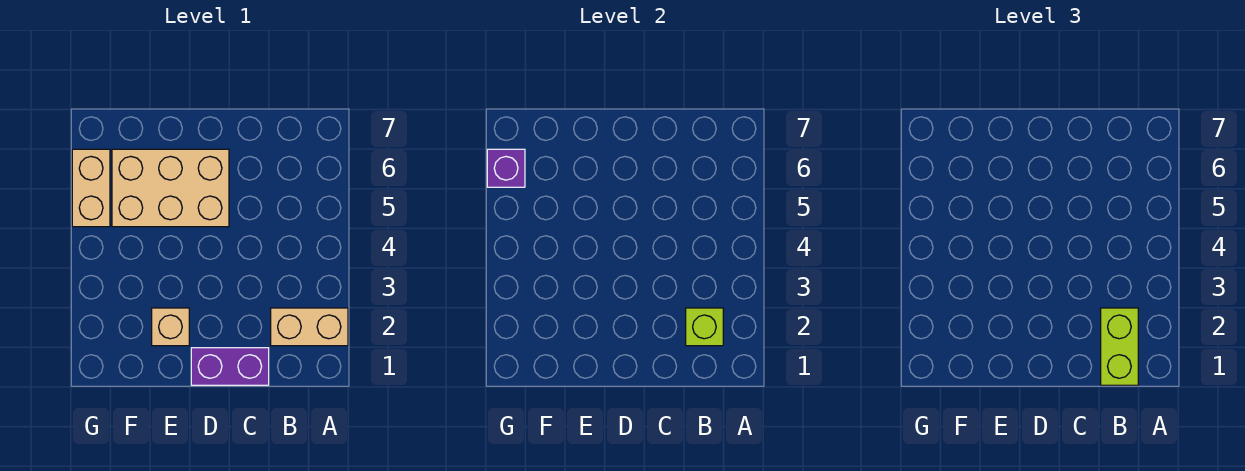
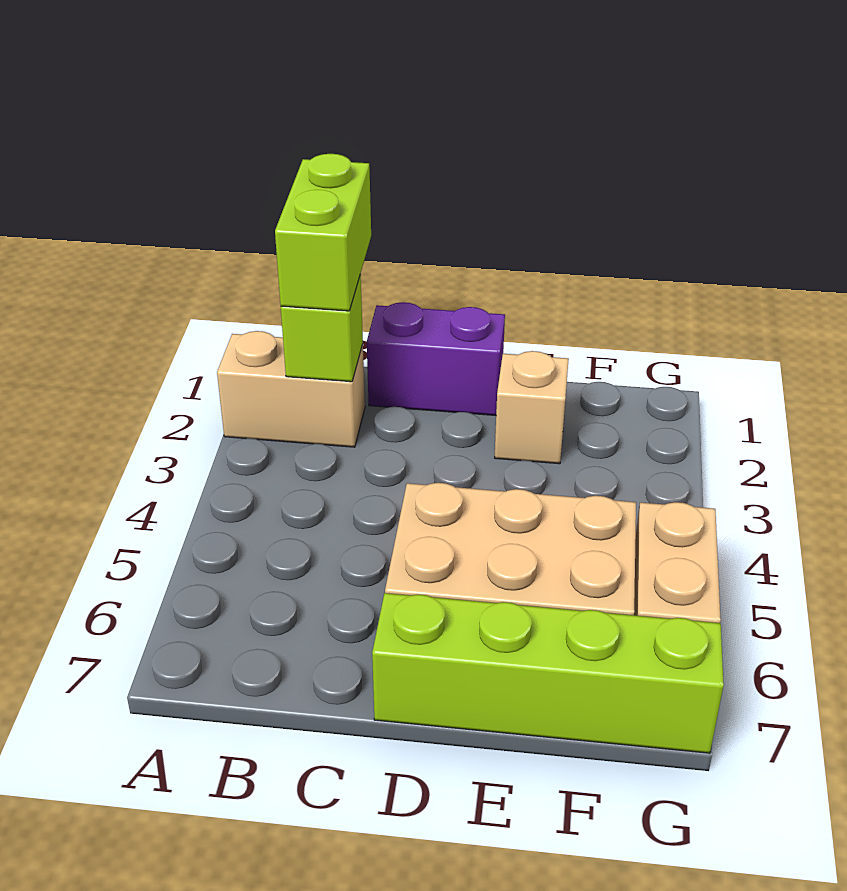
none -> lime brick D7:G7 level 1
purple brick G6 level 2 -> none

